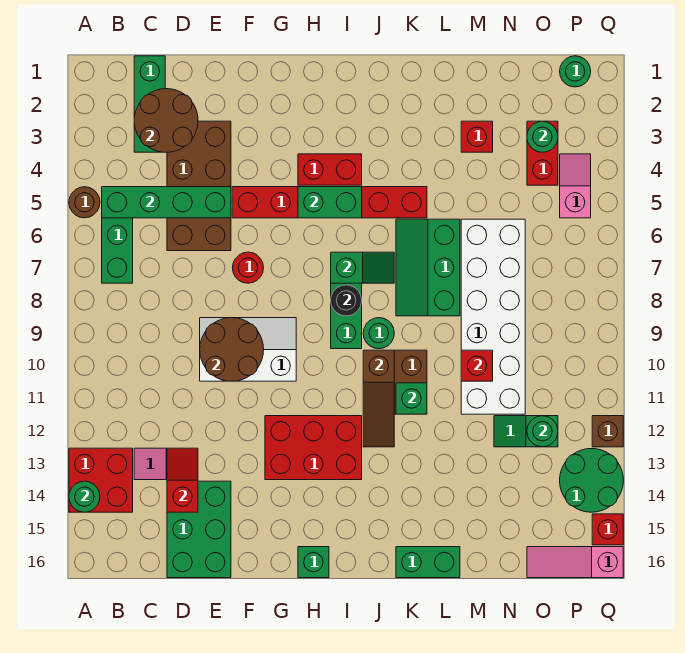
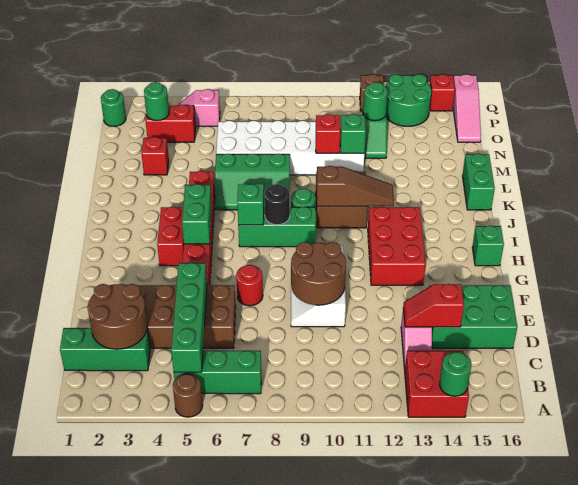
green brick K11 level 2 -> green brick M11 level 2

